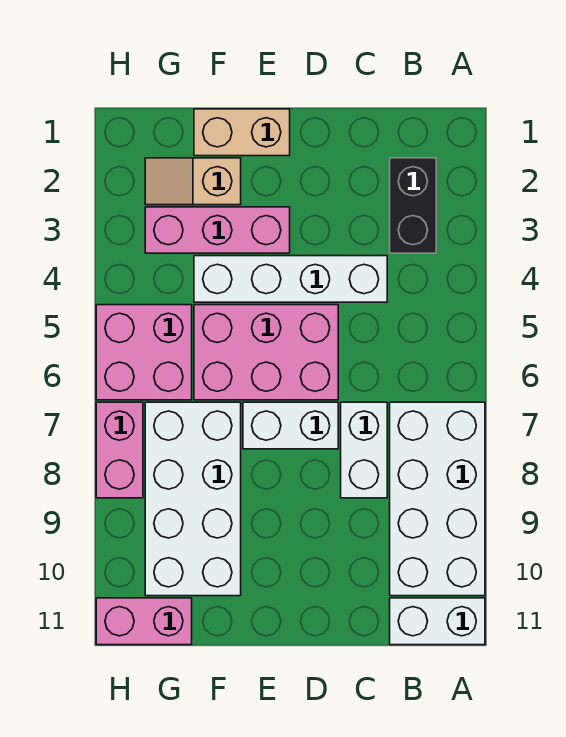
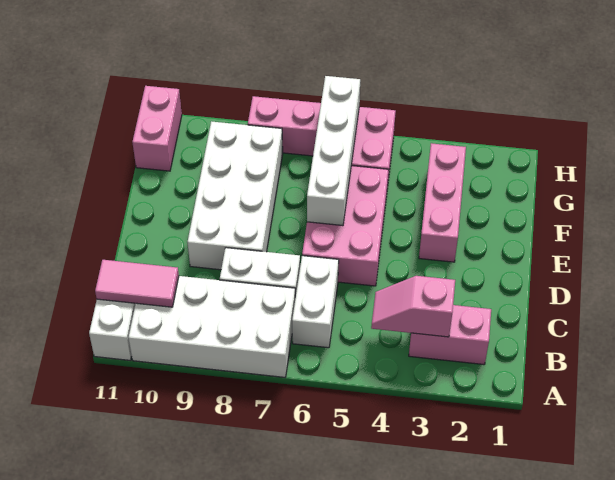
black brick B2:B3 level 1 -> pink brick B2:B3 level 1
none -> pink slope B3:B4 level 2 top 3
none -> pink tile B10:B11 level 2
white brick C4:F4 level 1 -> white brick E6:H6 level 2
white brick D7:E7 level 1 -> white brick B6:C6 level 1
tan brick E1:F1 level 1 -> none
tan slope F2:G2 level 1 top F -> none
white brick F7:G10 level 1 -> white brick D8:G9 level 1

